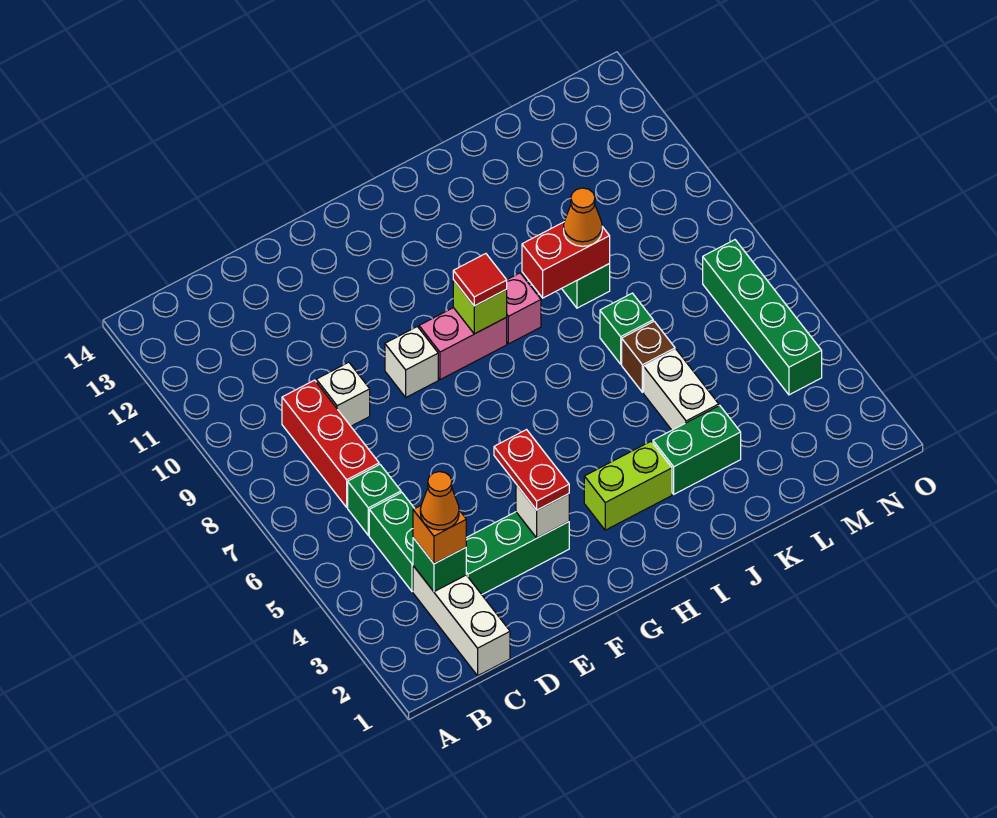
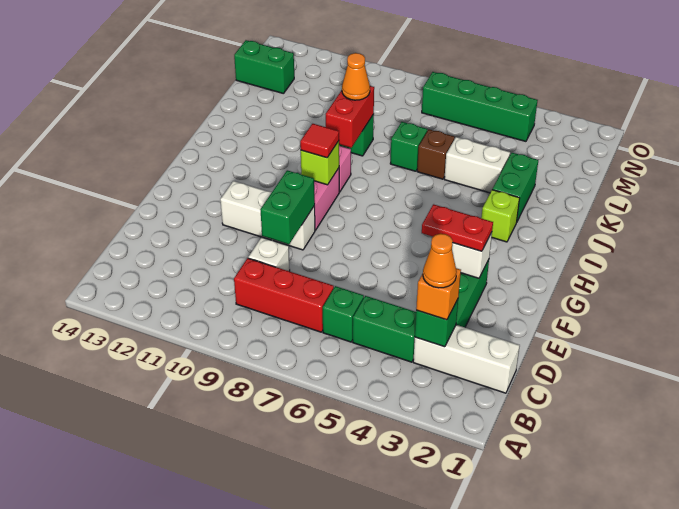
none -> green brick E9:F9 level 2
white brick F9 level 1 -> white brick F9:F11 level 1
lime brick H3:I3 level 1 -> lime brick I3 level 1
none -> green brick M13:M14 level 1

